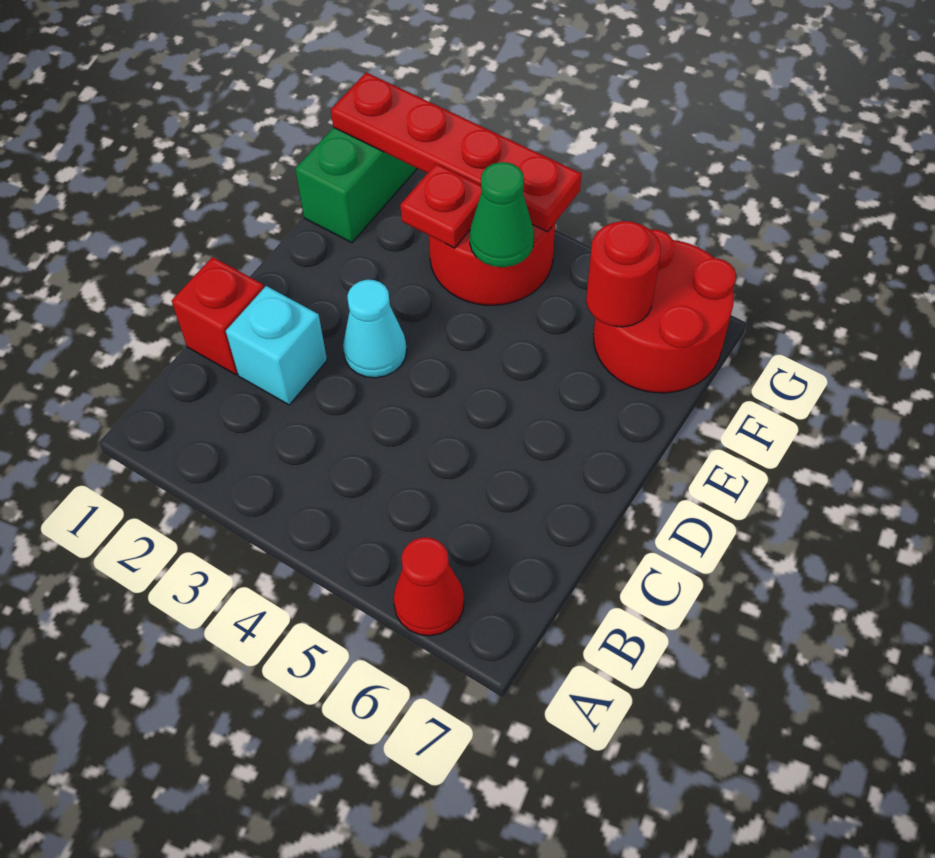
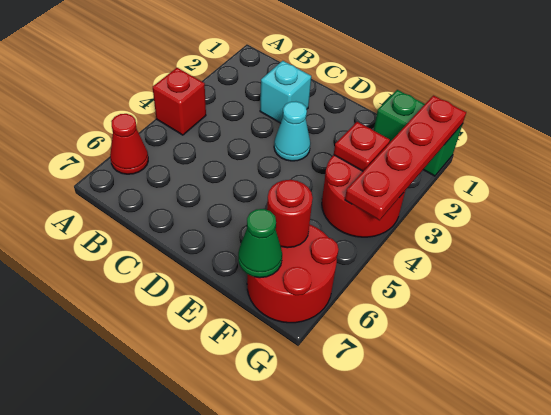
red brick C1 level 1 -> red brick A4 level 1
green cone F4 level 2 -> green cone F7 level 2

